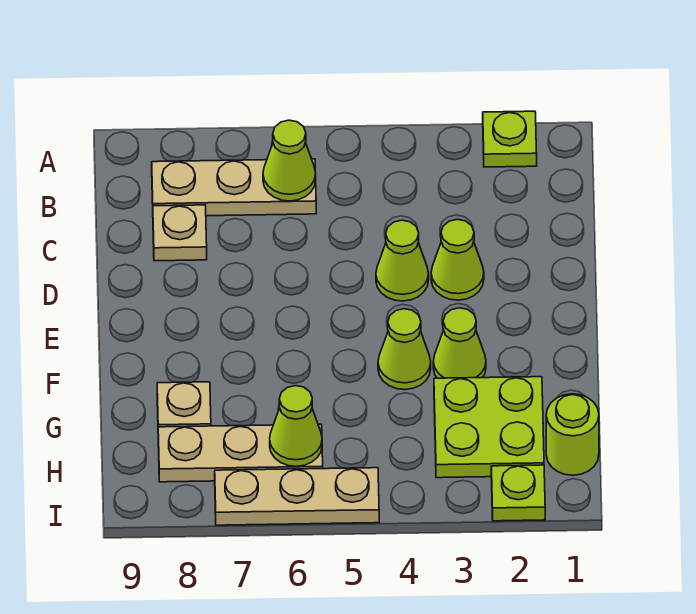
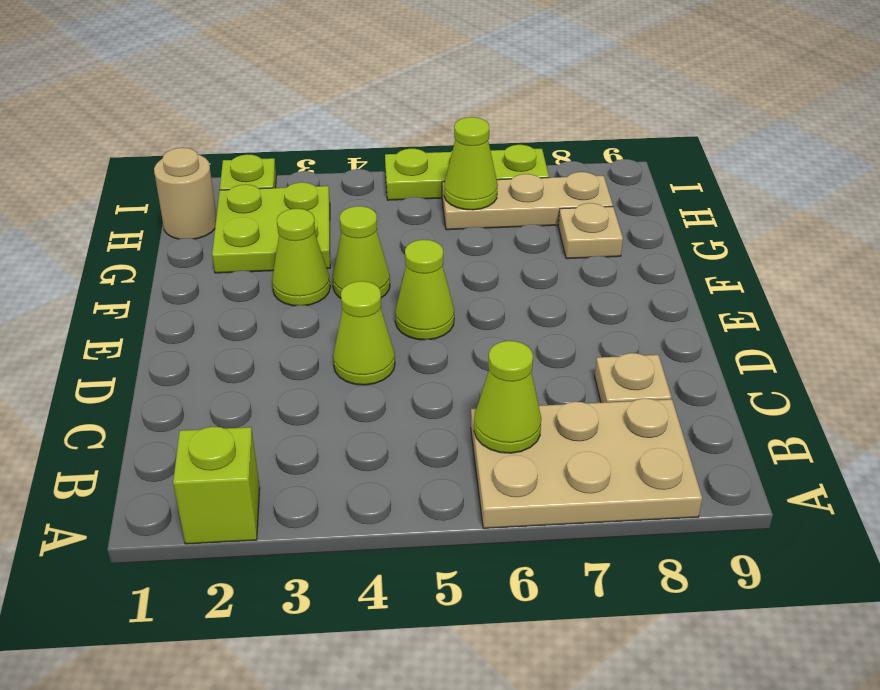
lime plate A2 level 1 -> lime brick A2 level 1
tan plate B6:B8 level 1 -> tan plate A6:B8 level 1
lime cone D3 level 1 -> lime cone E5 level 1
lime round brick H1 level 1 -> tan round brick H1 level 1
tan plate I5:I7 level 1 -> lime plate I5:I7 level 1

